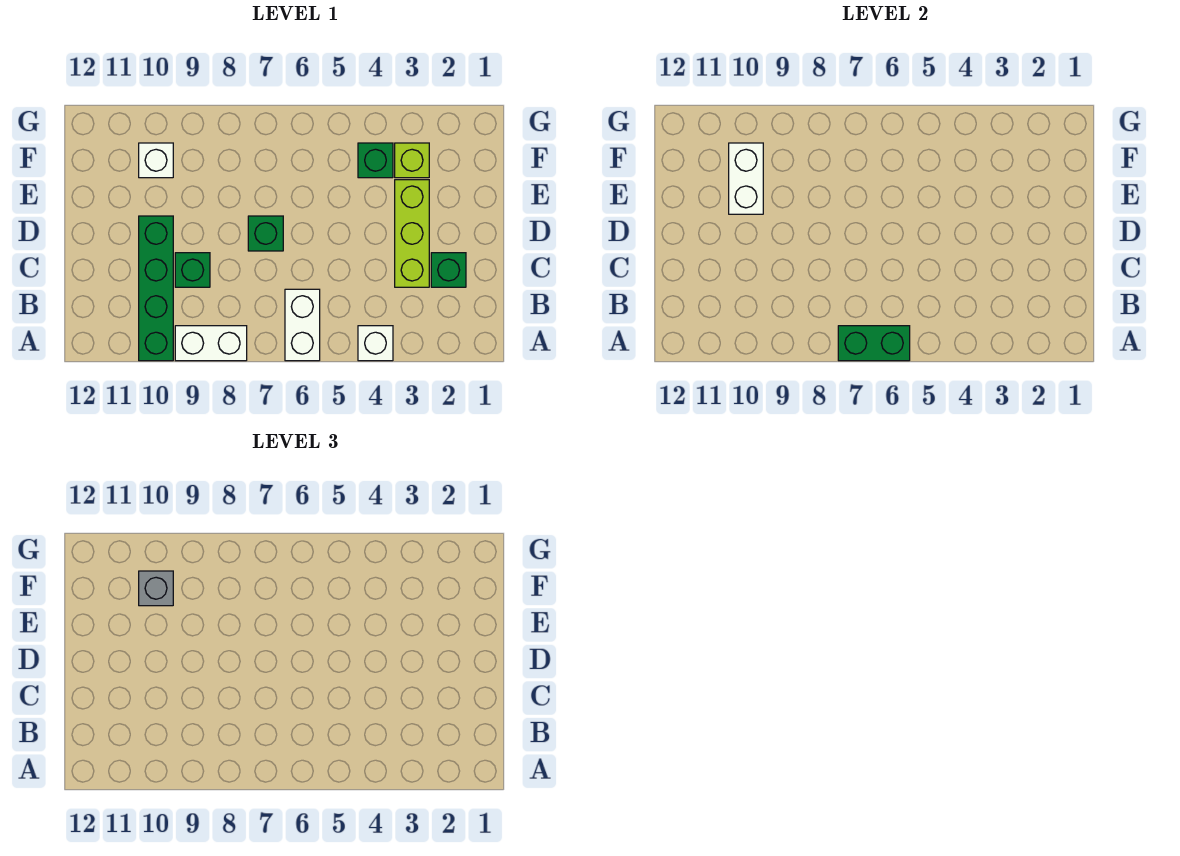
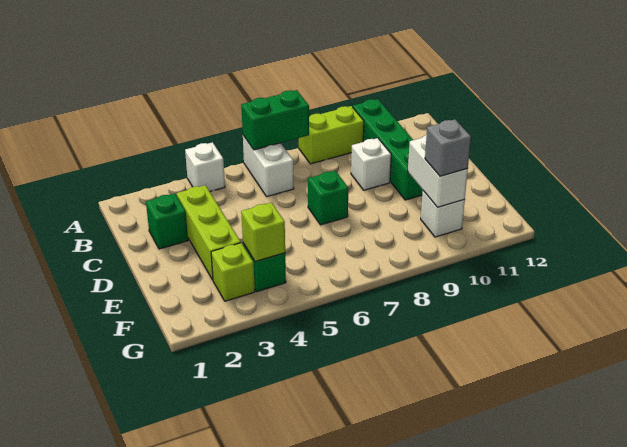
white brick A8:A9 level 1 -> lime brick A8:A9 level 1
green brick C9 level 1 -> white brick C9 level 1
none -> lime brick F4 level 2

